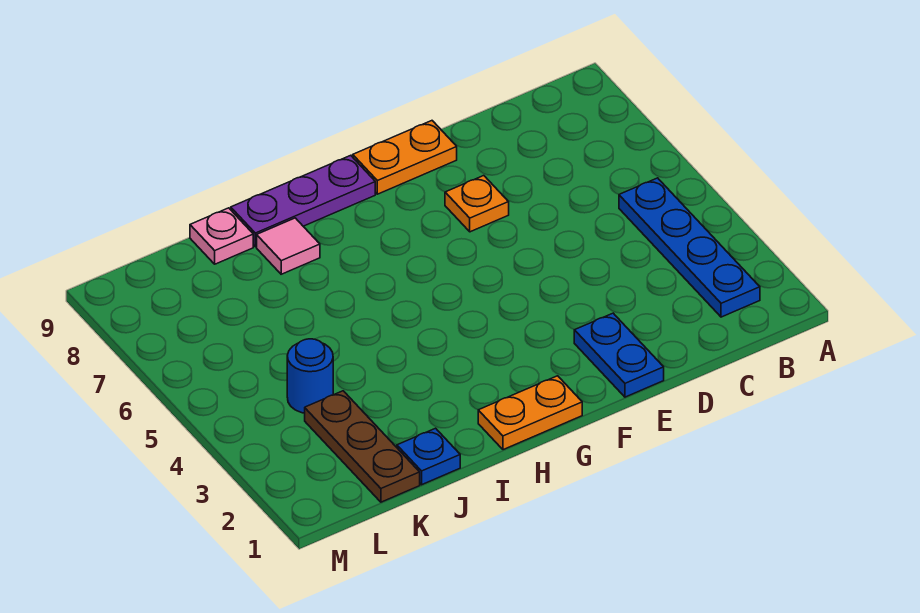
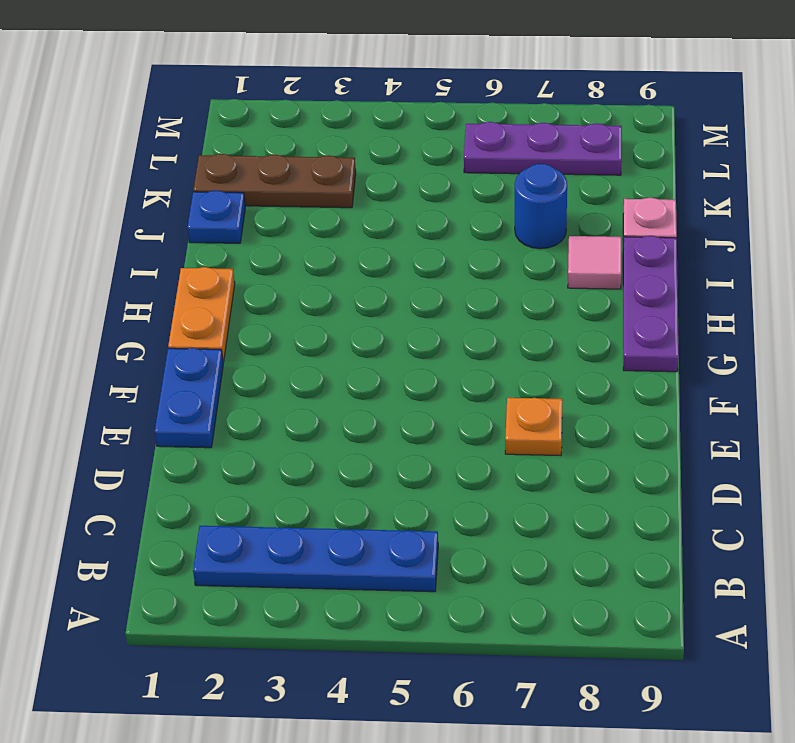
blue plate E1:E2 level 1 -> blue plate E1:F1 level 1
orange plate E9:F9 level 1 -> none
blue round brick K4 level 1 -> blue round brick J7 level 1
none -> purple plate L6:L8 level 1

